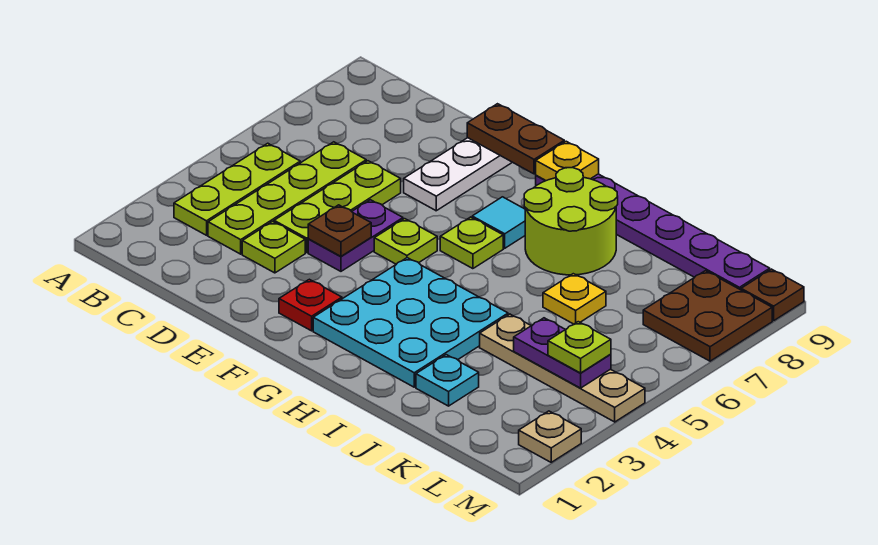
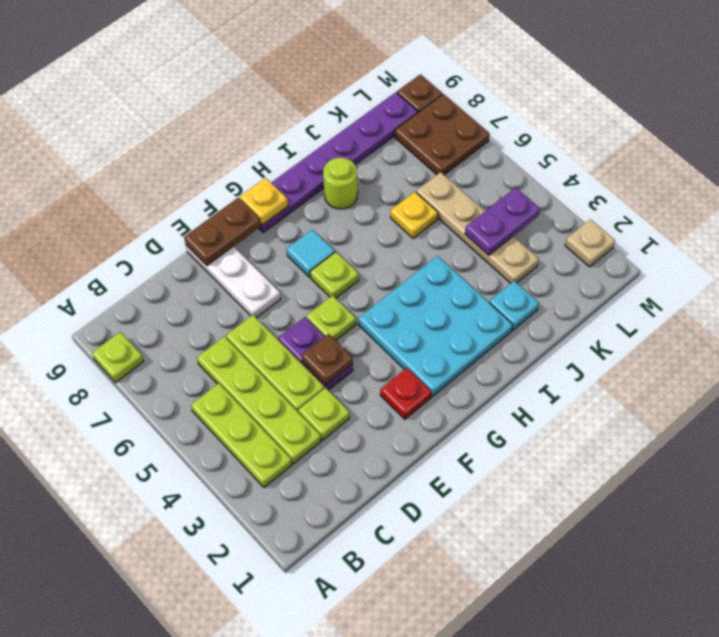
lime round brick H7:I8 level 1 -> lime round brick I8 level 1
tan plate J4:M4 level 1 -> tan plate K3:K6 level 1
lime plate L4 level 3 -> lime plate A8 level 1

